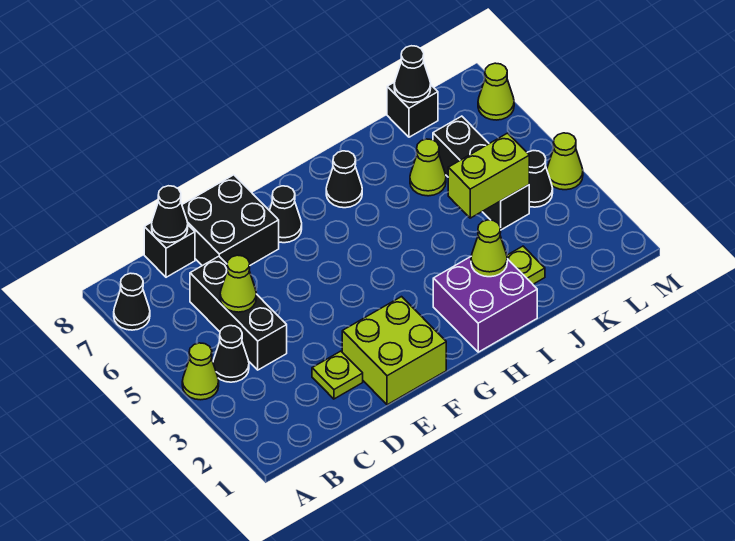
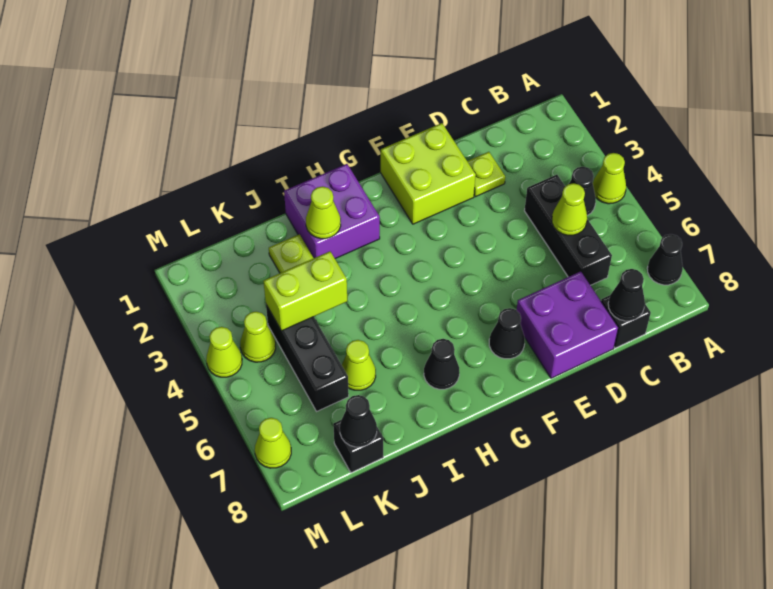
black brick D7:E8 level 1 -> purple brick D7:E8 level 1
black cone L4 level 1 -> lime cone L4 level 1

